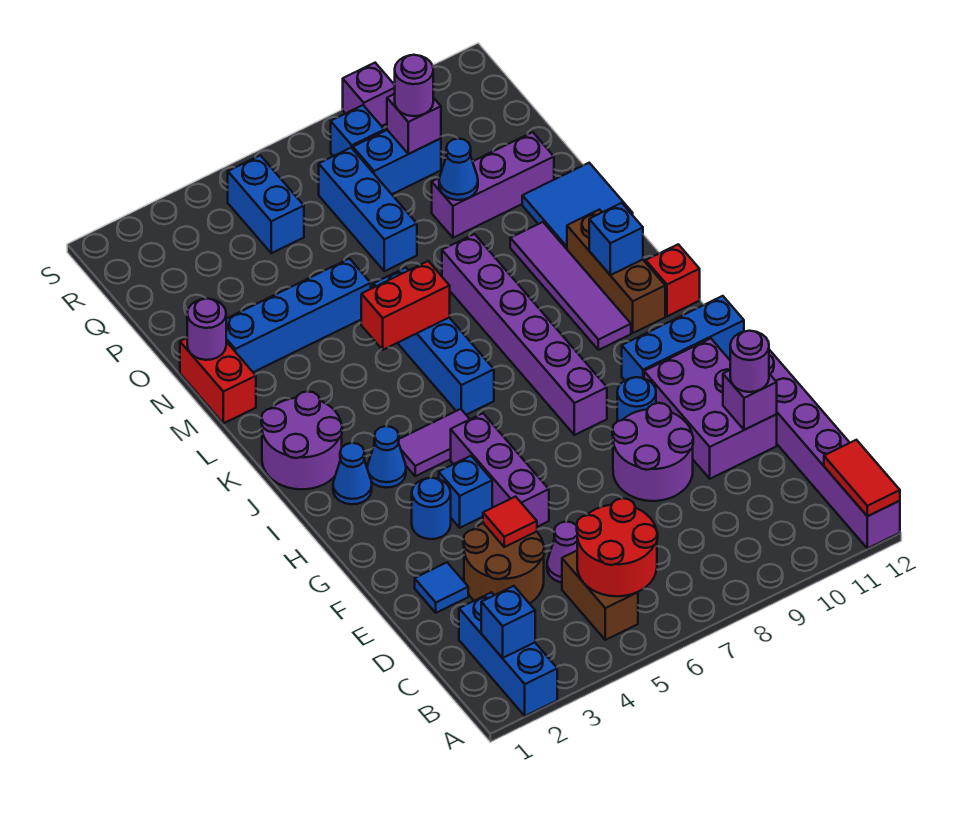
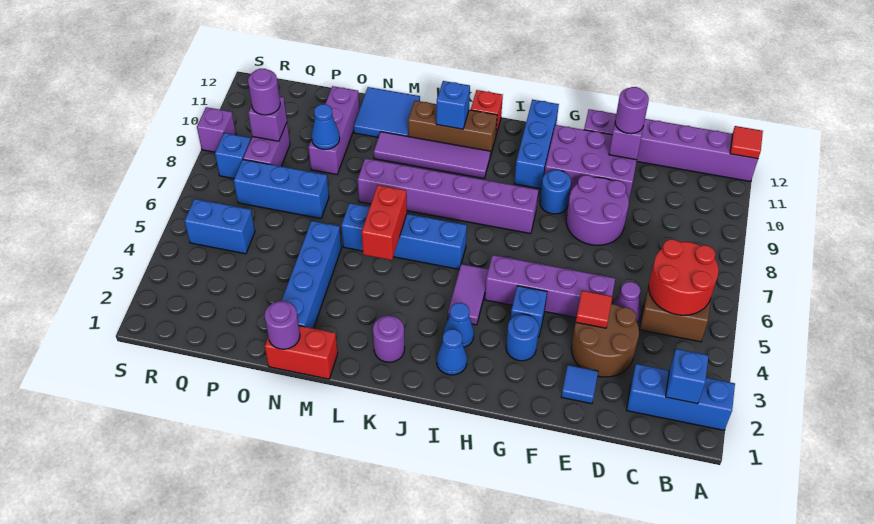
red tile A12:B12 level 2 -> red tile A12 level 2
purple brick F5:H5 level 1 -> purple brick E5:H5 level 1
purple round brick J1:K2 level 1 -> purple round brick K2 level 1
blue brick Q8:Q9 level 1 -> purple brick Q8:Q9 level 1

